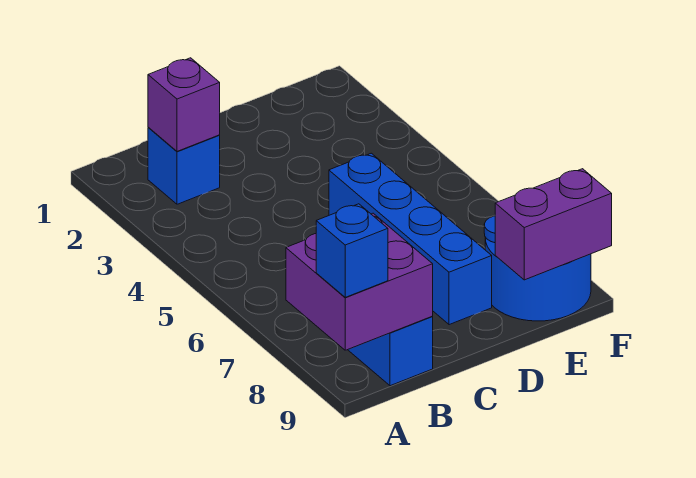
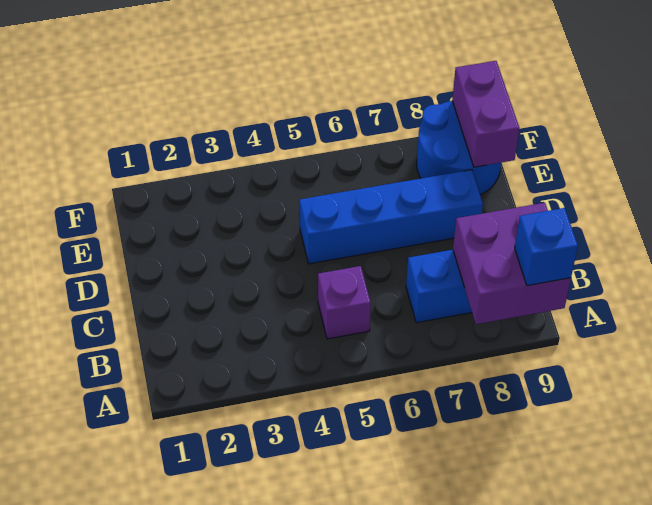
blue brick B2 level 1 -> none
purple brick B2 level 2 -> purple brick B5 level 1

